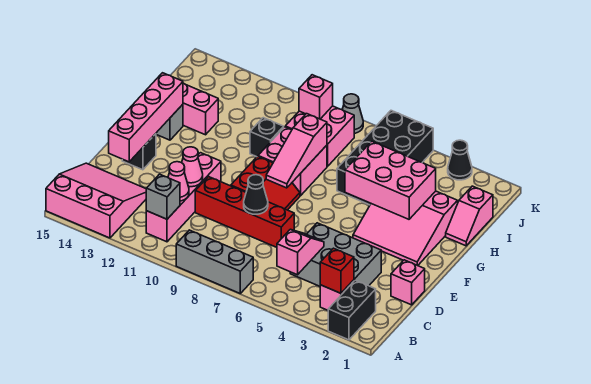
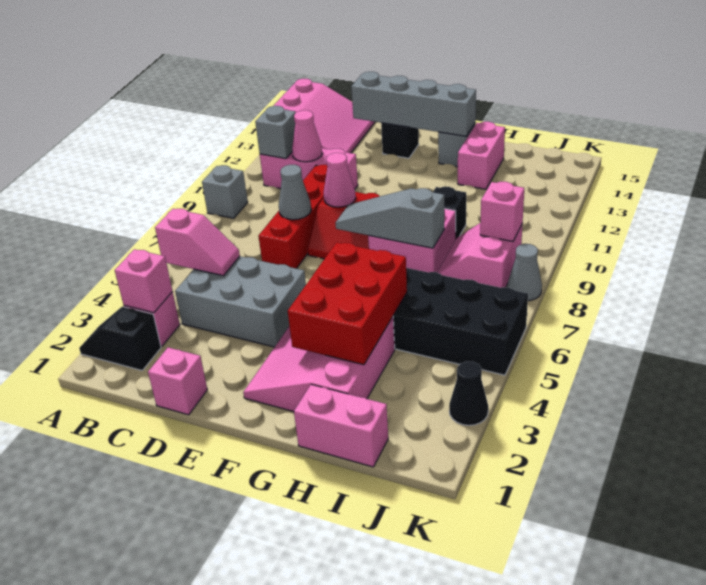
black brick A2:B2 level 1 -> black slope A2:B2 level 1 top B
grey brick A7:A9 level 1 -> grey brick A9 level 1
red brick B3 level 2 -> pink brick B3 level 2
pink brick B11:E11 level 1 -> pink brick B11:D11 level 1
grey brick C3:D5 level 1 -> grey brick C4:E5 level 1
black cone D8 level 2 -> grey cone D8 level 2
pink cone D11 level 2 -> pink cone E9 level 2
pink brick D14:G14 level 2 -> grey brick D14:G14 level 2
pink slope F8:H8 level 2 top H -> grey slope F8:H8 level 2 top H
pink brick G3:H5 level 2 -> red brick G3:H5 level 2
pink slope H1:I1 level 1 top I -> pink brick H1:I1 level 1
pink brick I8:J9 level 1 -> pink slope I8:J9 level 1 top J

